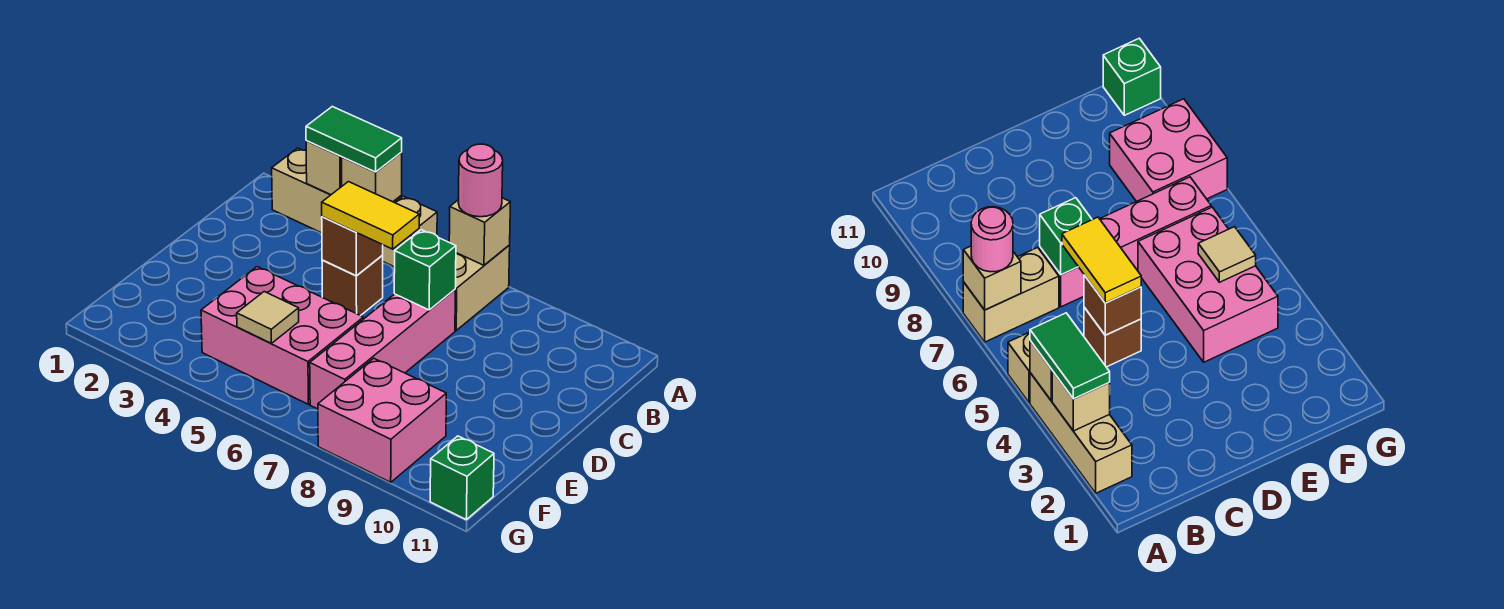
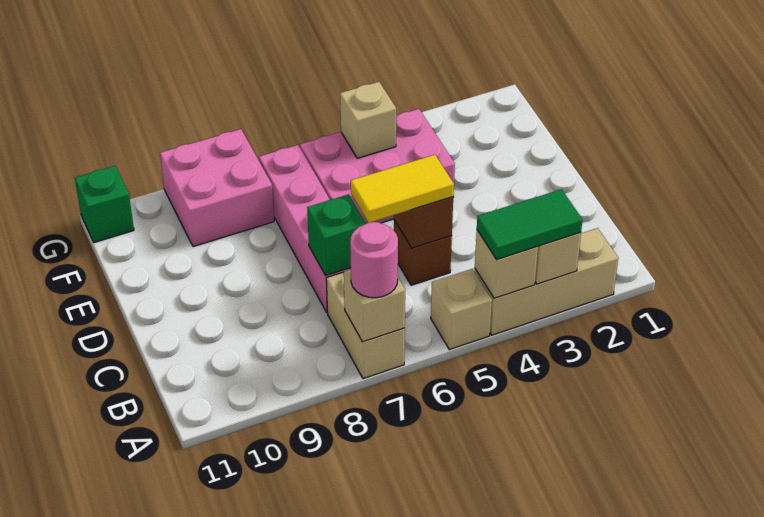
tan tile F5 level 2 -> tan brick F5 level 2

